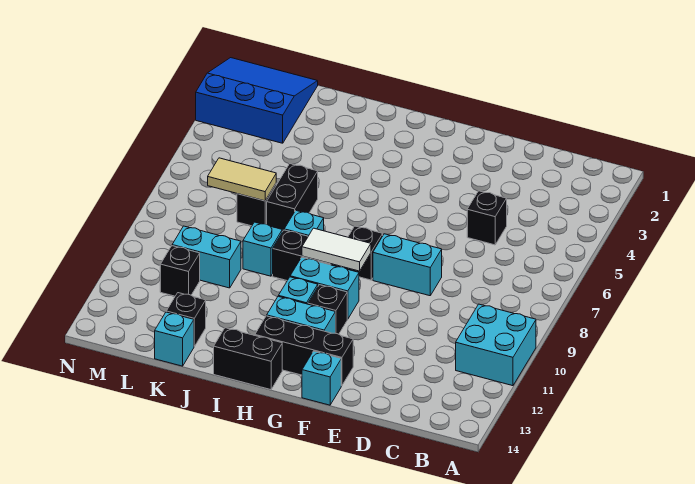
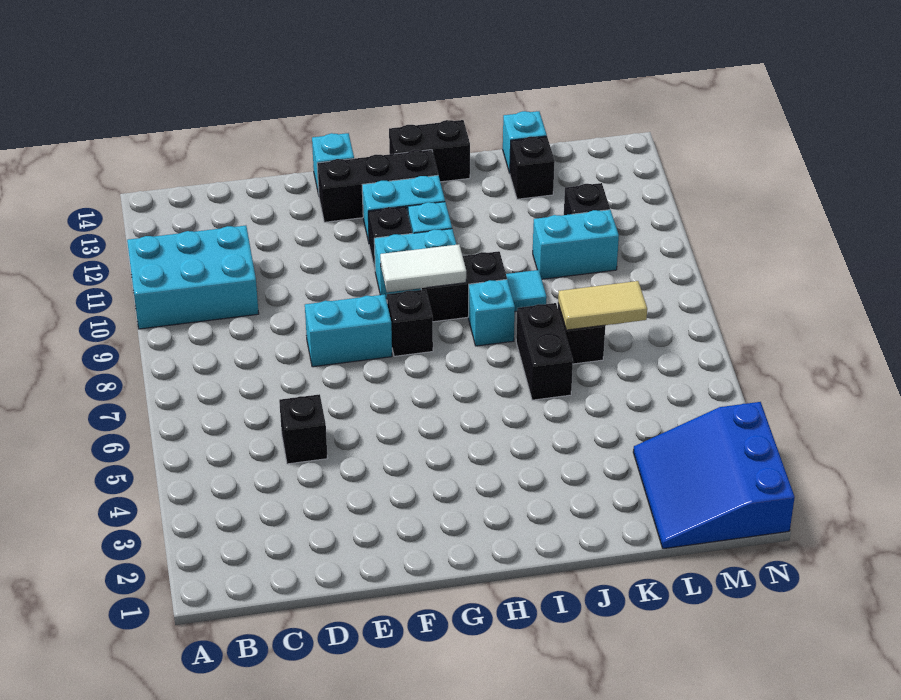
cyan brick A10:B11 level 1 -> cyan brick A10:C11 level 1
cyan brick J9 level 1 -> cyan tile J9 level 1
blue slope L1:N3 level 1 top 3 -> blue slope L1:N3 level 1 top N

